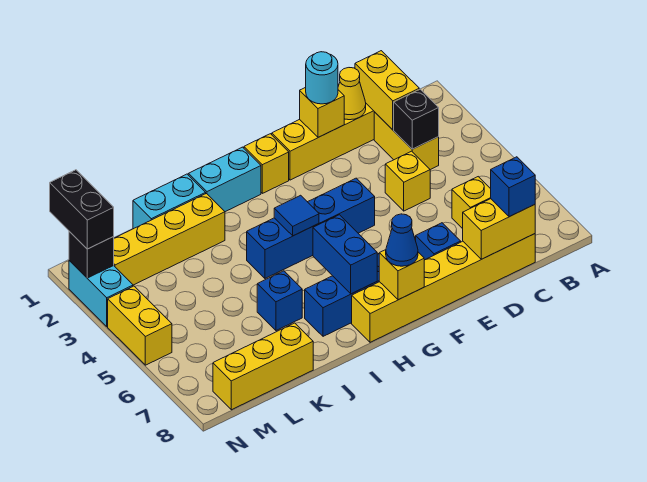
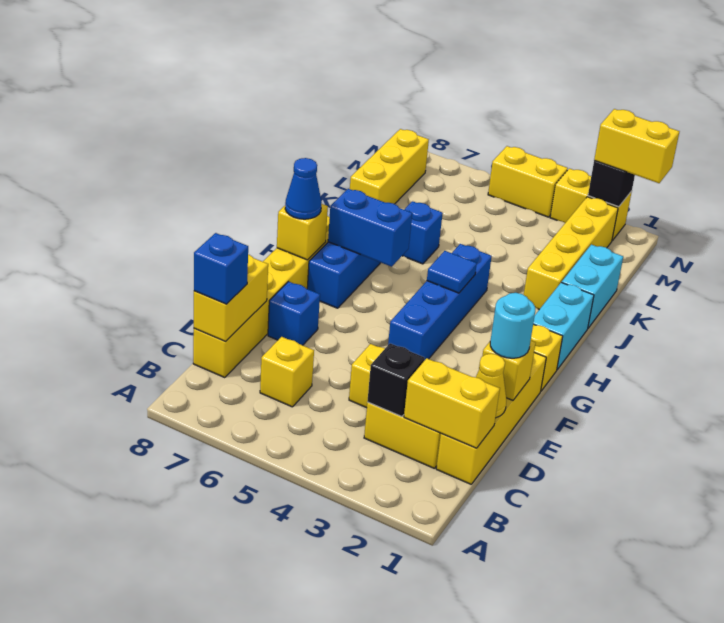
black brick N1:N2 level 3 -> yellow brick N1:N2 level 3
cyan brick N2:N3 level 1 -> yellow brick N2:N3 level 1

